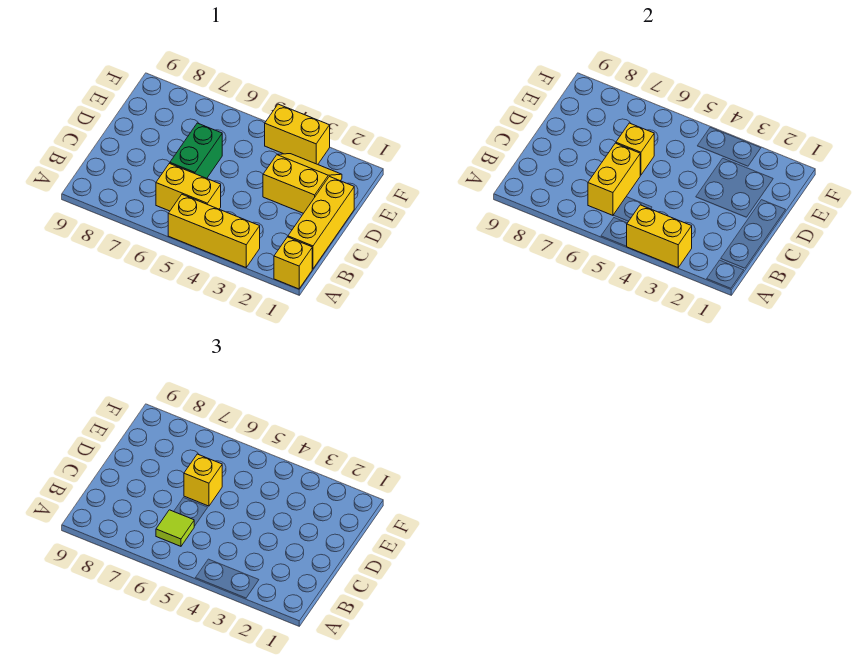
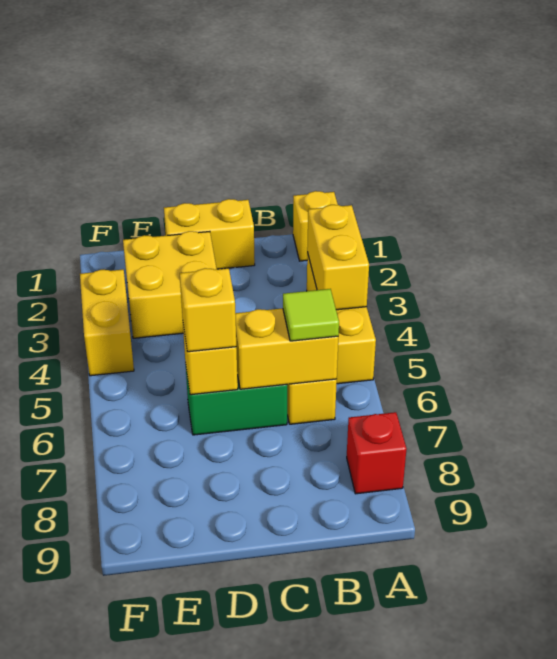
none -> red brick A8 level 1
yellow brick B1:D1 level 1 -> yellow brick C1:D1 level 1
yellow slope D2:E3 level 1 top D -> yellow brick D2:E3 level 1

